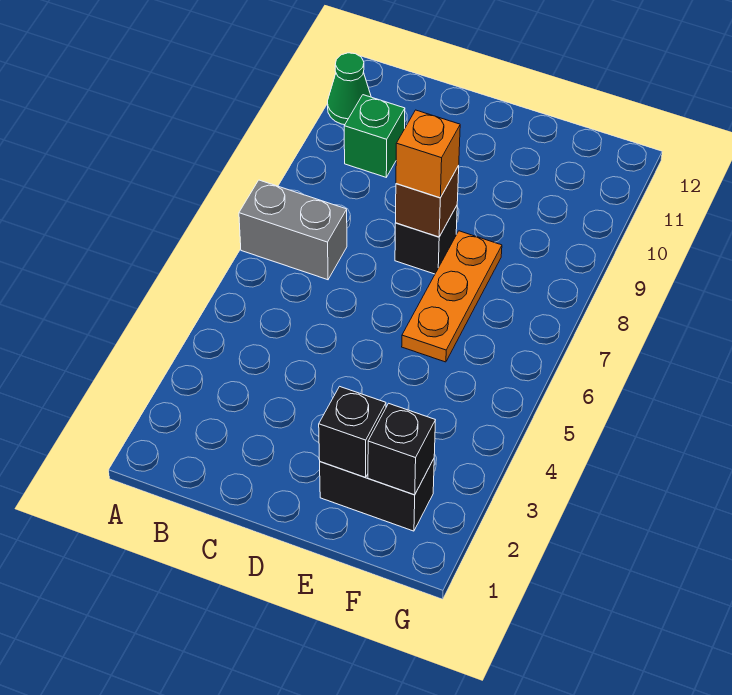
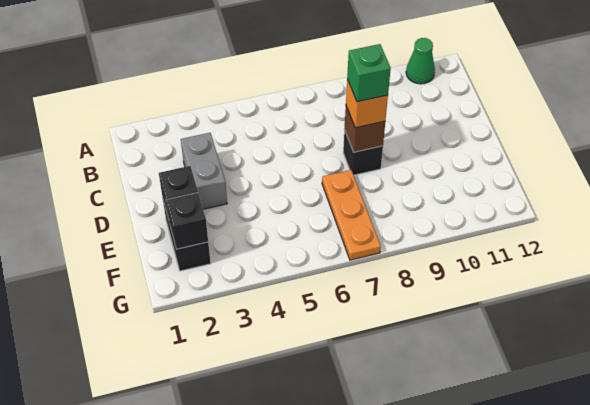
grey brick A7:B7 level 1 -> grey brick C3:D3 level 1
green brick B10 level 1 -> green brick D8 level 4
orange plate E6:E8 level 1 -> orange plate E7:G7 level 1

